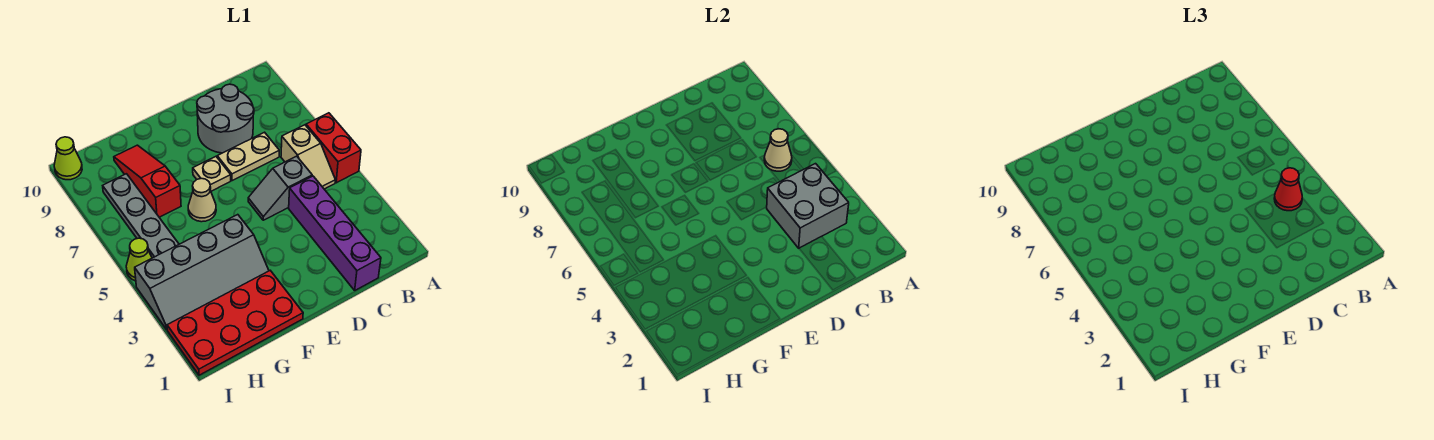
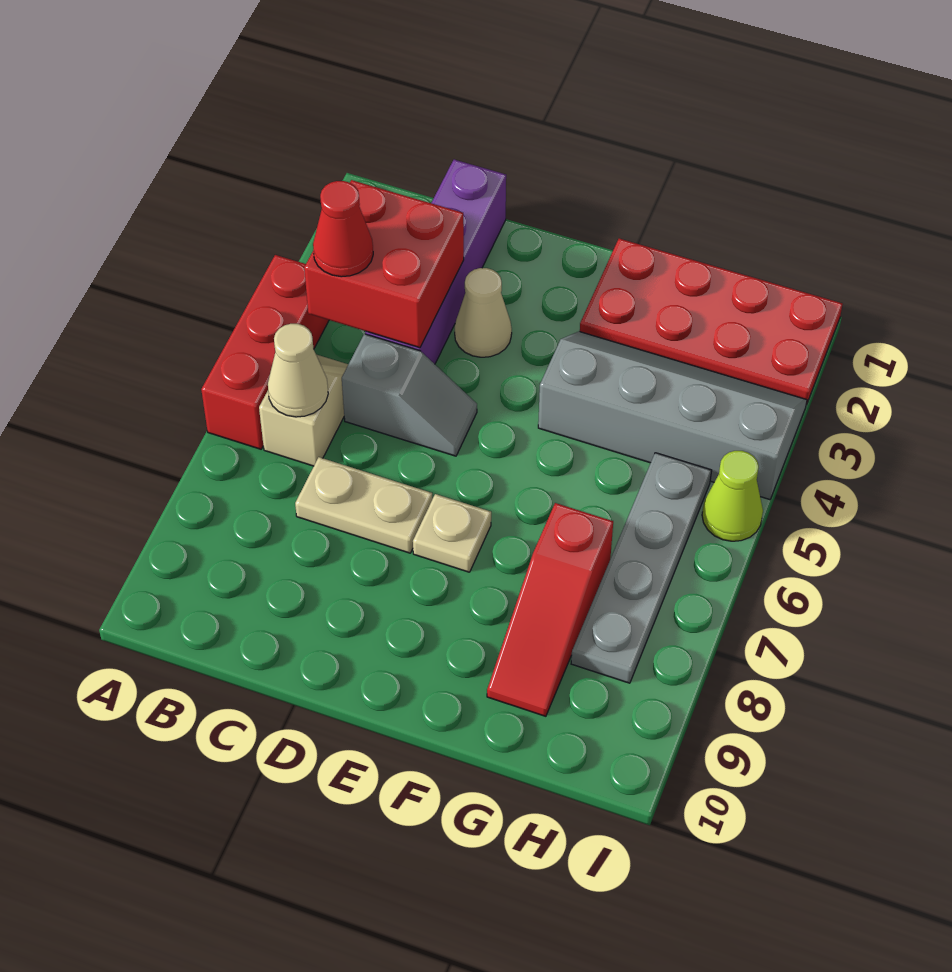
red brick A5:A6 level 1 -> red brick A4:A6 level 1
grey brick B3:C4 level 2 -> red brick B3:C4 level 2
grey round brick C8:D9 level 1 -> none
tan cone F6 level 1 -> tan cone D3 level 1
lime cone I10 level 1 -> none

